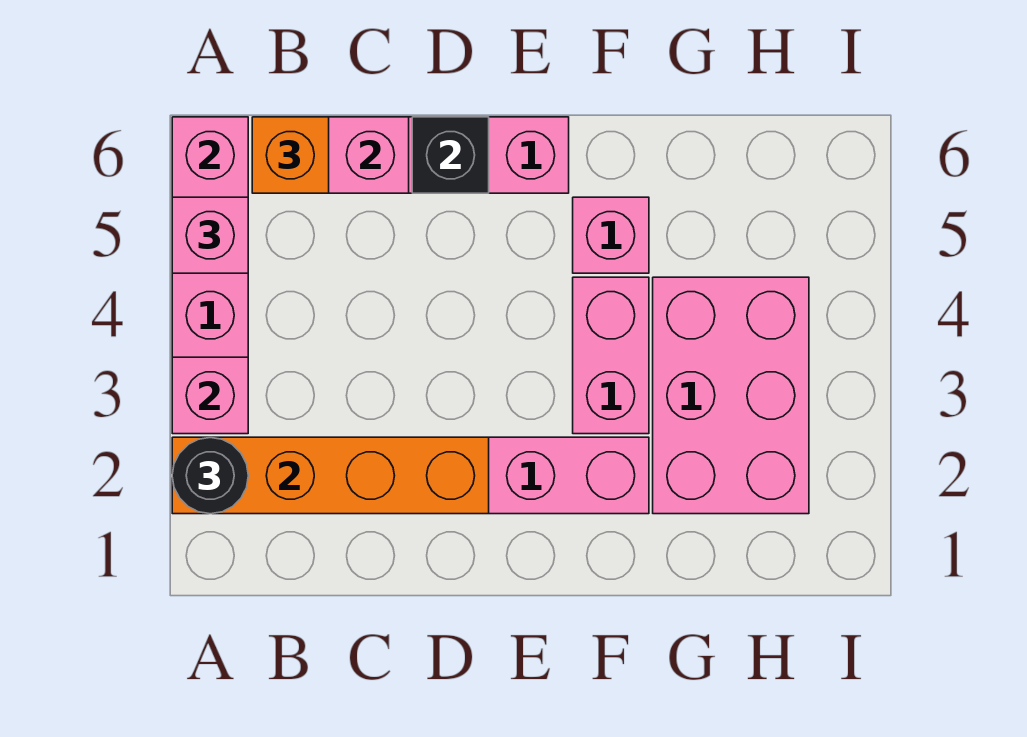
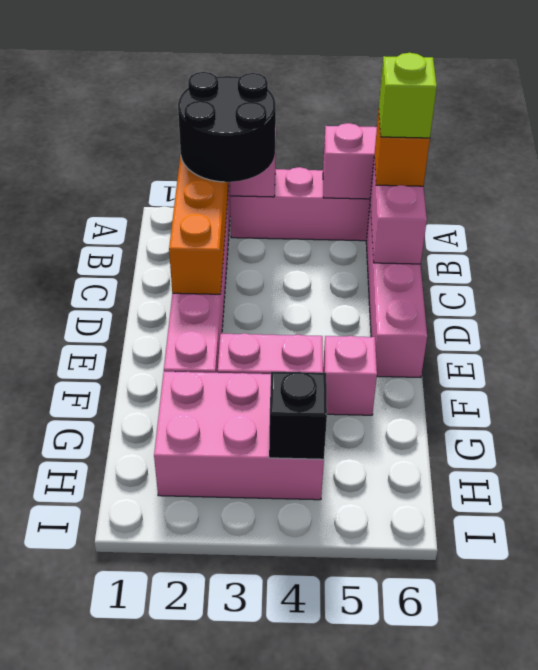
black round brick A2 level 3 -> black round brick A2:B3 level 3
pink brick A5 level 3 -> none
none -> lime brick B6 level 4
black brick D6 level 2 -> black brick H4 level 2

